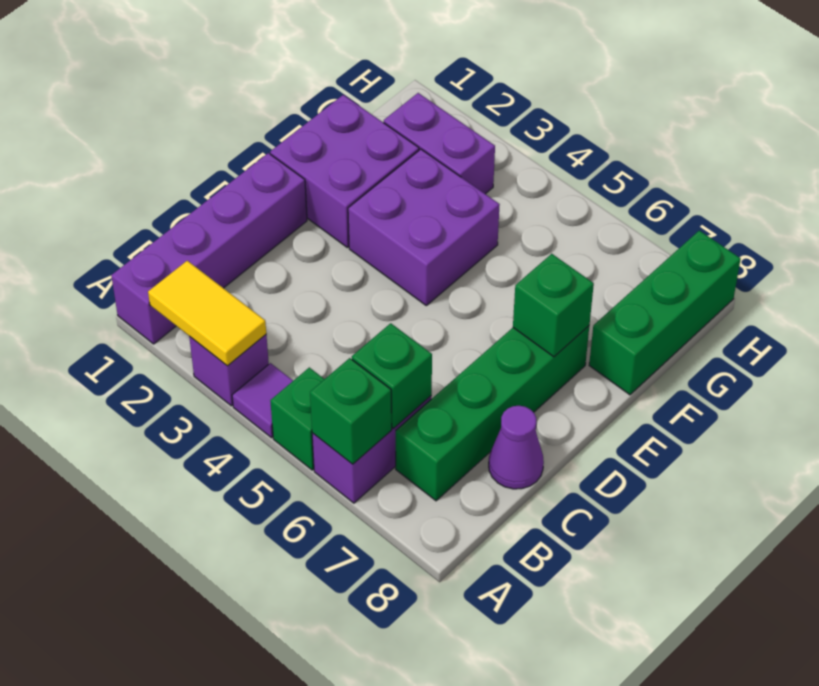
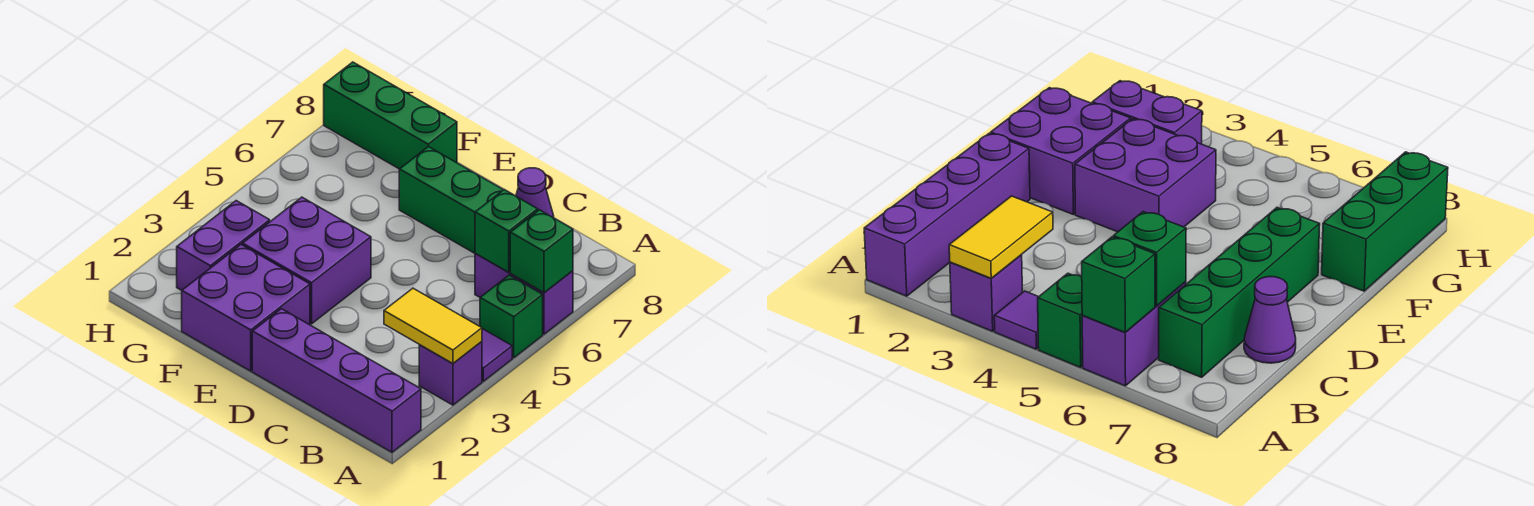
yellow tile A2:A3 level 2 -> yellow tile A3:B3 level 2
green brick E7 level 2 -> none

